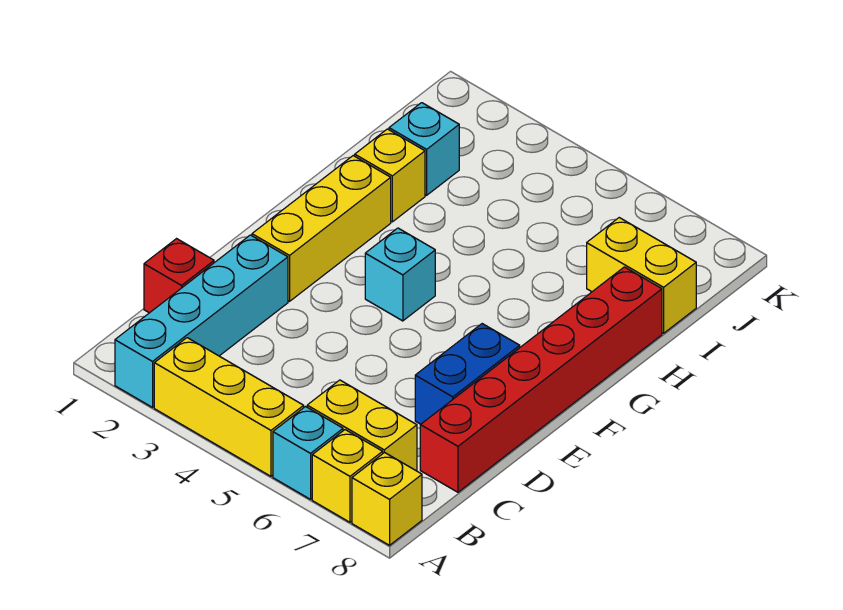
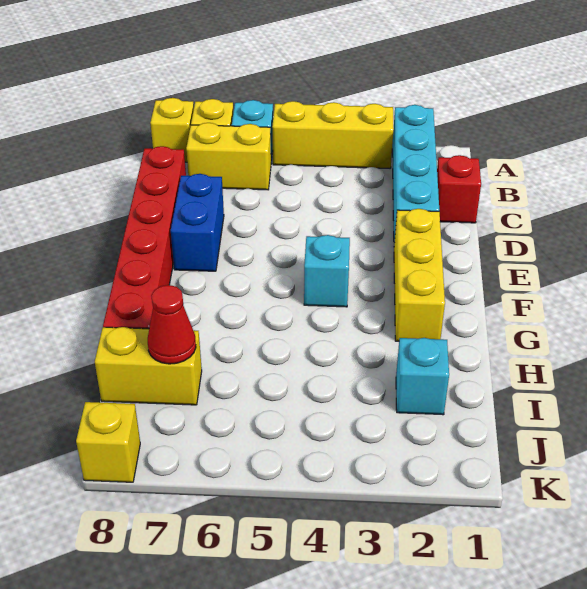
yellow brick H2 level 1 -> yellow brick K8 level 1
none -> red cone I7 level 2

